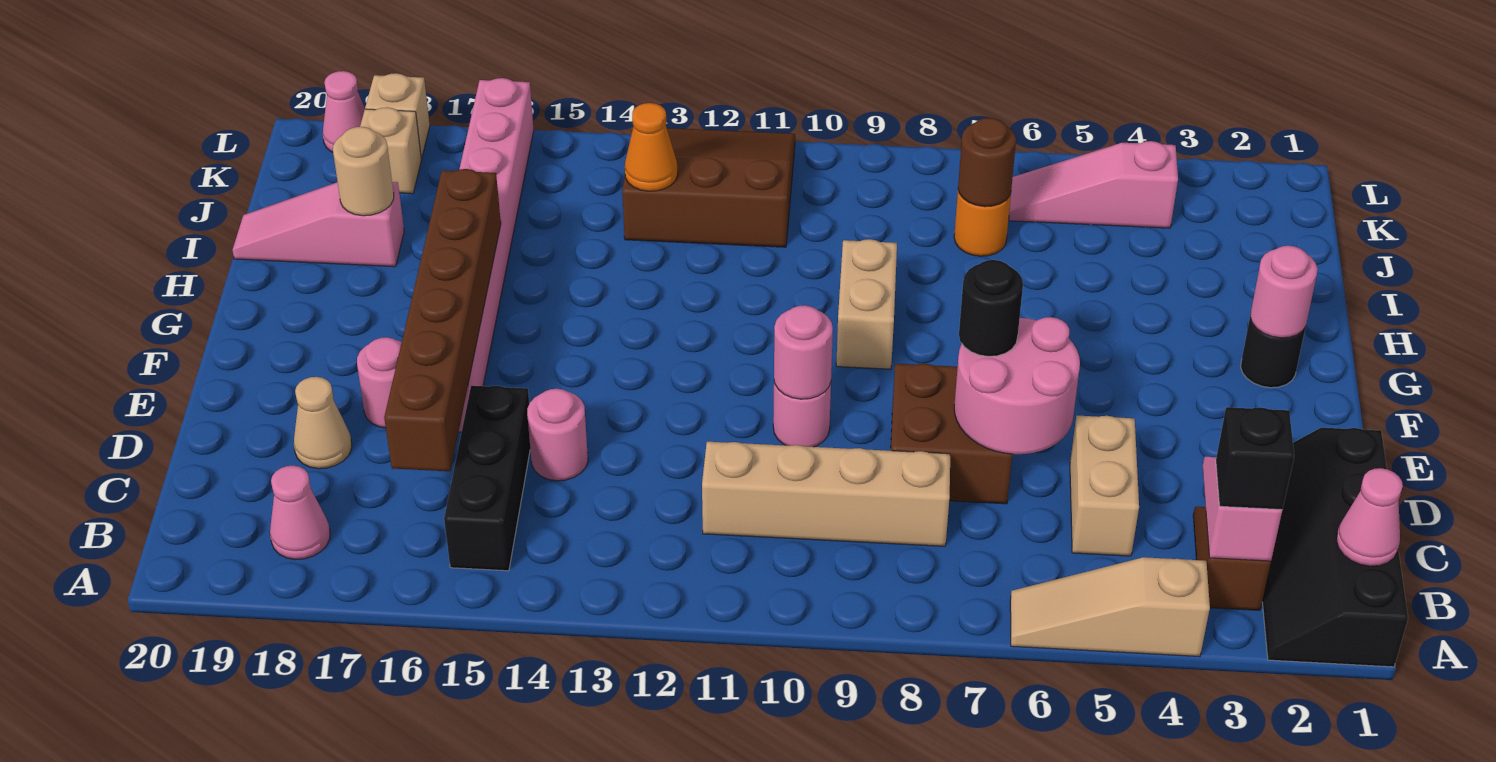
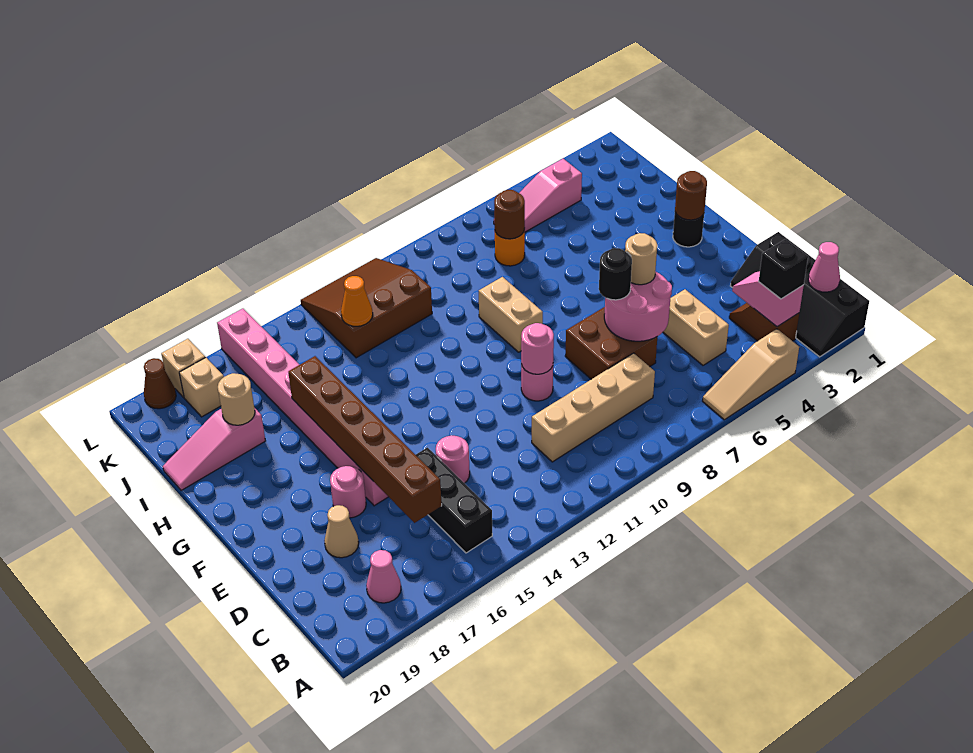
none -> tan round brick E6 level 3
pink round brick G2 level 2 -> brown round brick G2 level 2
pink cone L19 level 1 -> brown cone L19 level 1

